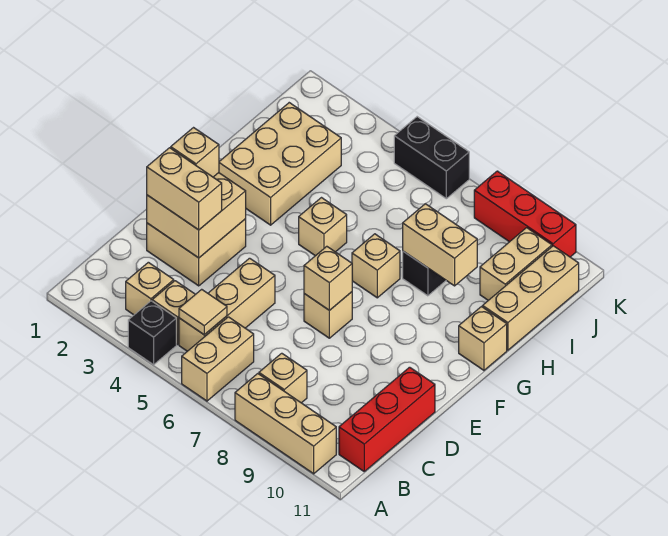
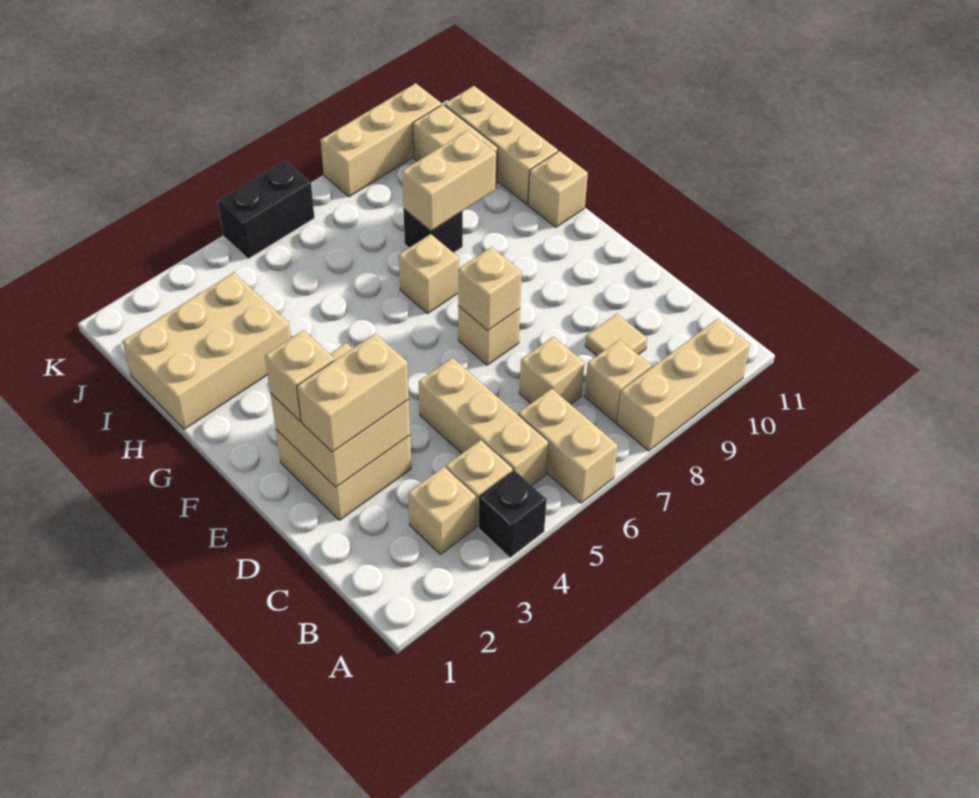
tan tile B5 level 2 -> tan tile C9 level 1
red brick B11:D11 level 1 -> none
tan brick G2:I3 level 1 -> tan brick H1:I3 level 1
tan brick G5 level 1 -> tan brick C7 level 1
red brick K8:K10 level 1 -> tan brick K8:K10 level 1

